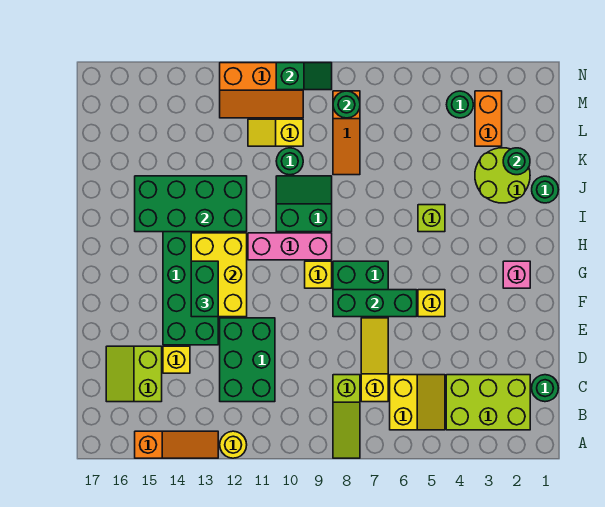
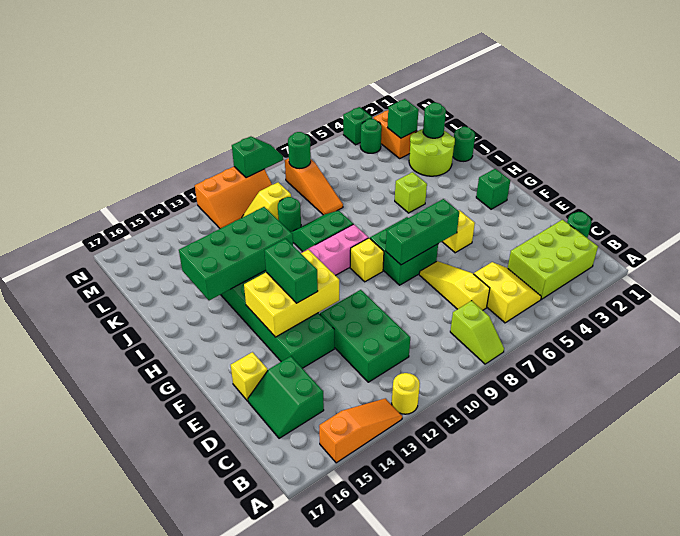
lime slope A8:C8 level 1 top C -> lime slope A8:B8 level 1 top B
lime slope C15:D16 level 1 top 15 -> green slope C15:D16 level 1 top 15
yellow brick D14 level 1 -> yellow brick E16 level 1
yellow brick F12:H13 level 2 -> yellow brick F12:G14 level 2
pink brick G2 level 1 -> green brick G2 level 1
none -> green brick L3 level 2
none -> green brick N4 level 1

